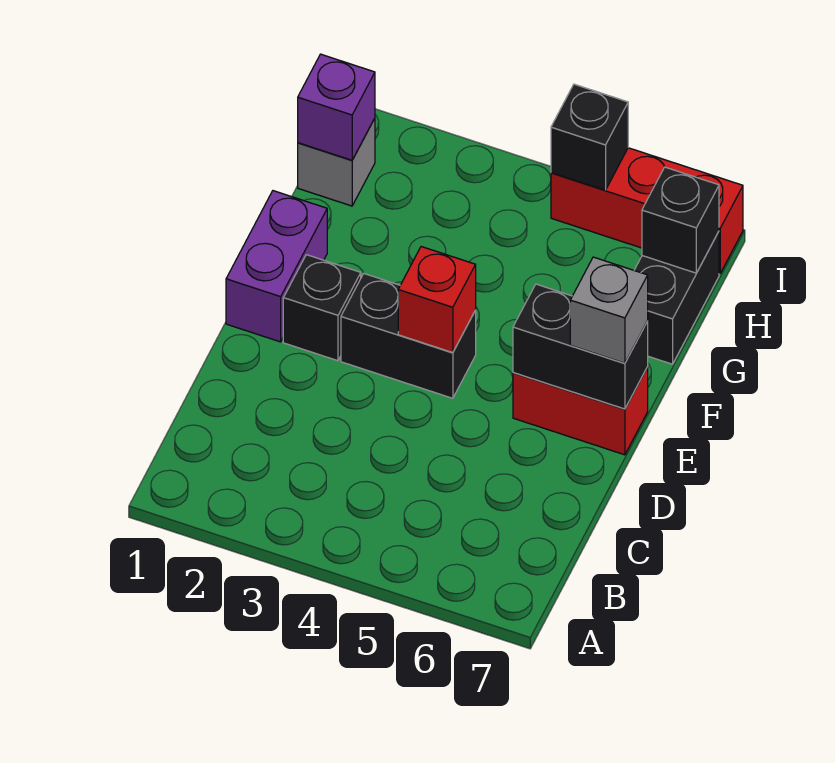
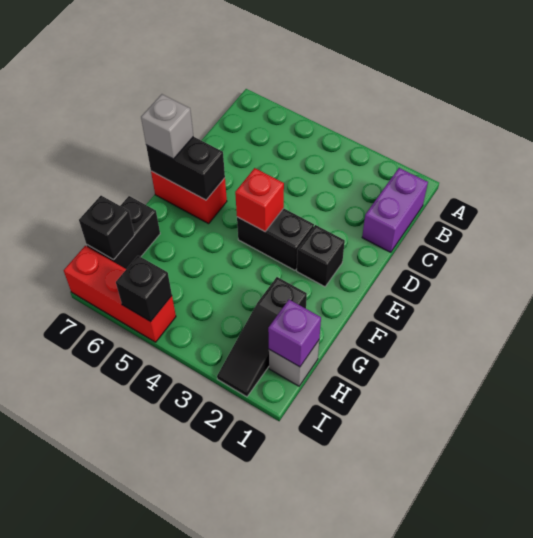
purple brick E1:F1 level 1 -> purple brick B1:C1 level 1
none -> black slope G2:I2 level 1 top G

